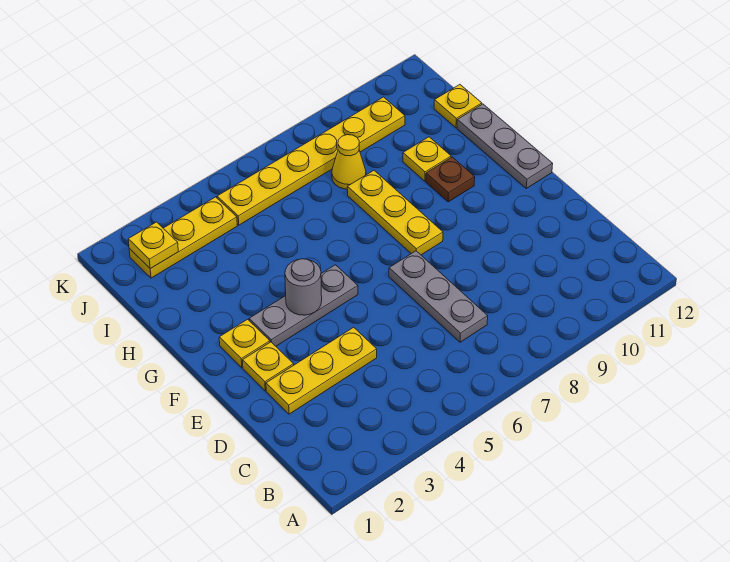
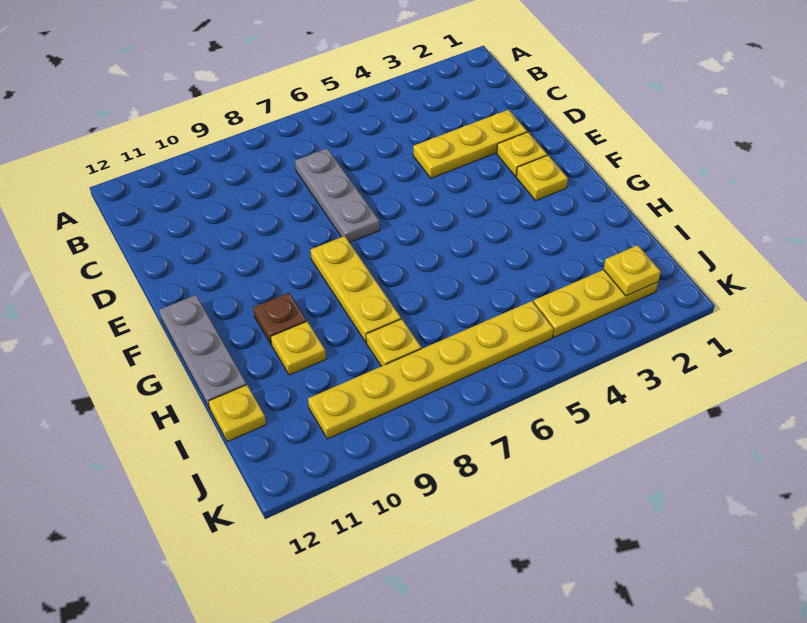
grey plate F3:F5 level 1 -> none
grey round brick F4 level 2 -> none
yellow cone I8 level 1 -> yellow plate I8 level 1

